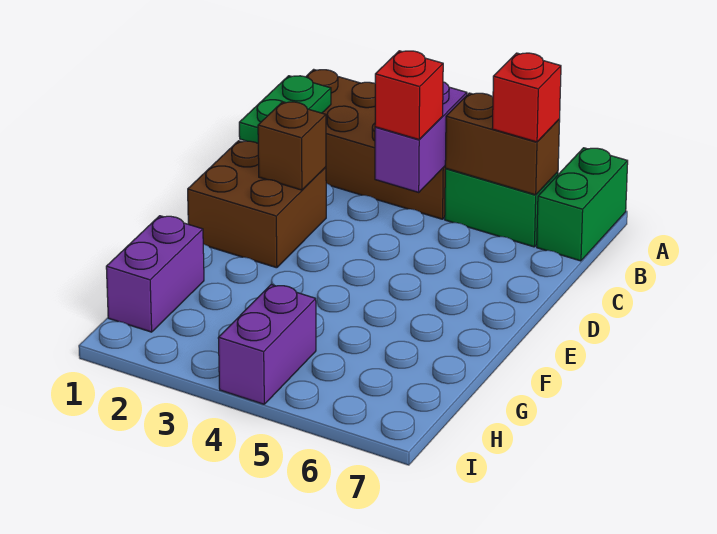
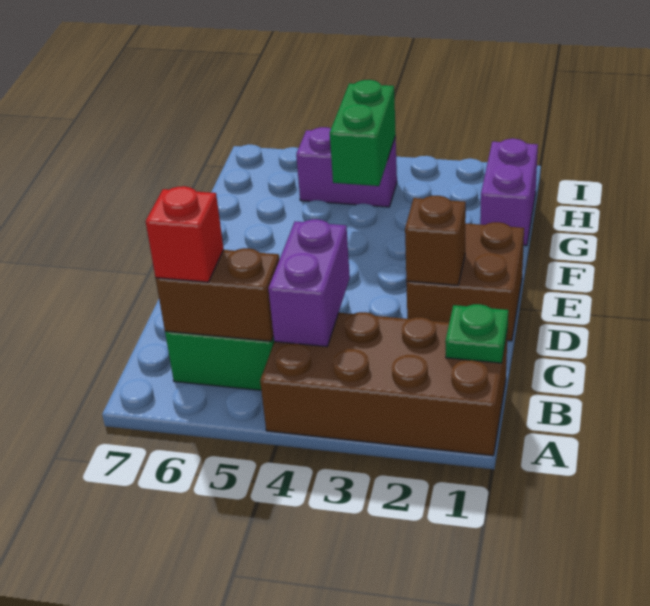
green brick A7:B7 level 1 -> green brick G4:H4 level 2
green plate B1:C1 level 2 -> green plate B1 level 2
red brick C4 level 3 -> none
purple brick H4:I4 level 1 -> purple brick H4:H5 level 1

